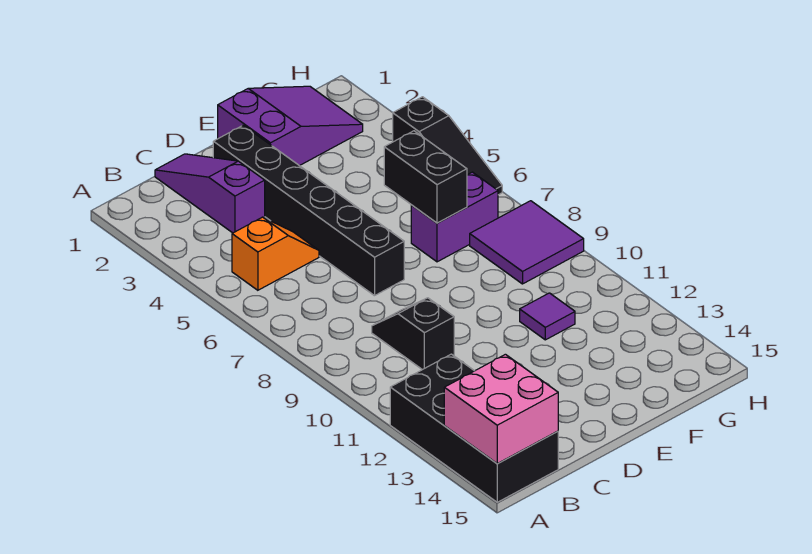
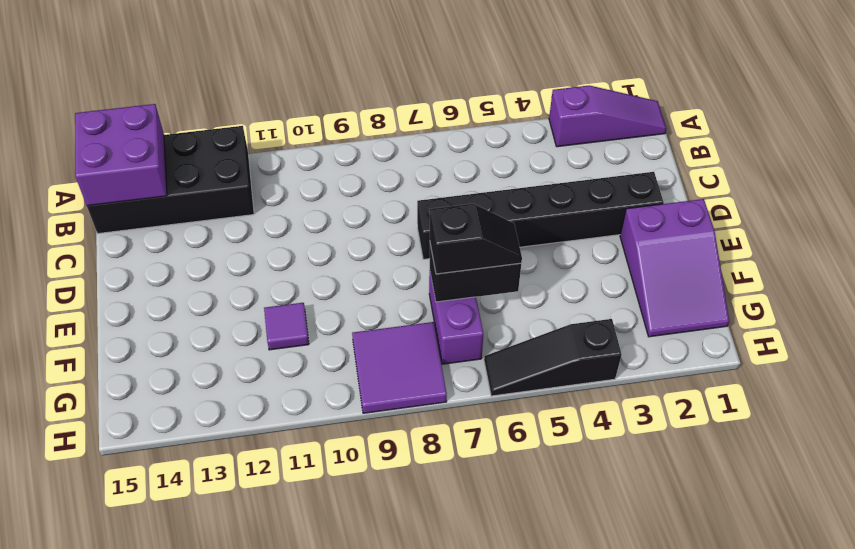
pink brick A14:B15 level 2 -> purple brick A14:B15 level 2
orange slope B5:C5 level 1 top B -> none
purple slope C1:C3 level 1 top 3 -> purple slope A1:A3 level 1 top 3
black slope C9:C10 level 1 top 10 -> black slope F6:F7 level 3 top 7

